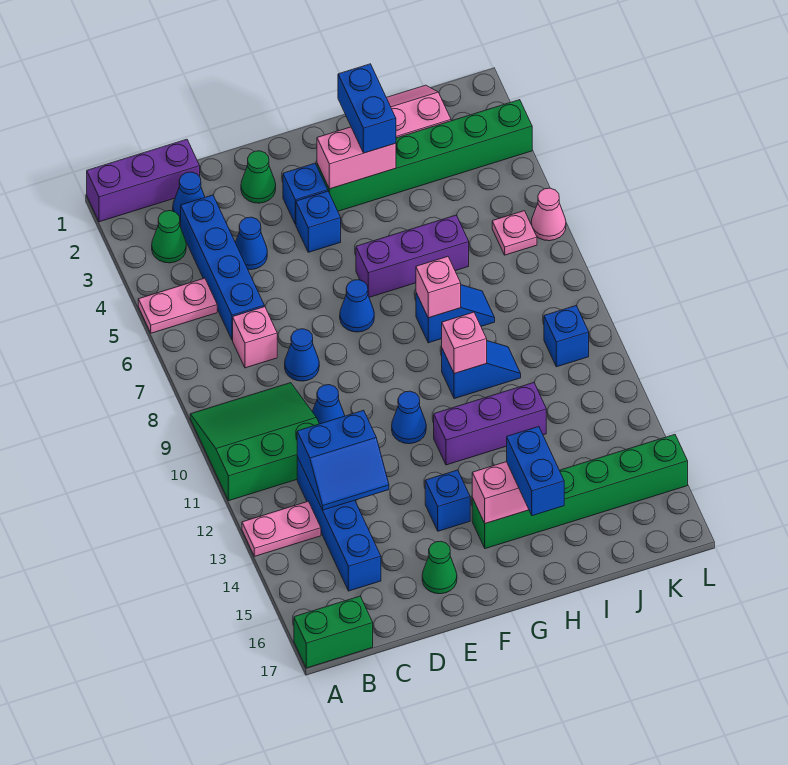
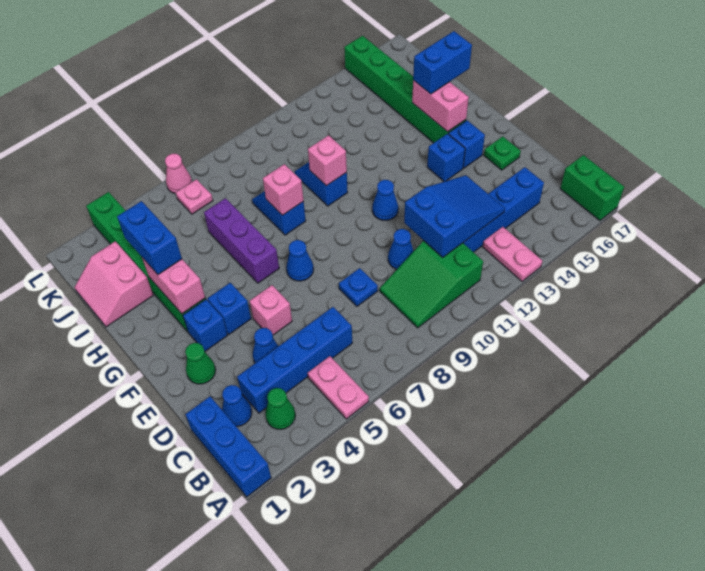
purple brick A1:C1 level 1 -> blue brick A1:C1 level 1
green slope A9:C11 level 1 top 11 -> green slope B9:C11 level 1 top 11
pink brick C7 level 1 -> pink brick E5 level 1
blue slope C12:D13 level 2 top 12 -> blue slope C11:D13 level 2 top 11
blue cone D8 level 1 -> blue plate D8 level 1
green cone E16 level 1 -> green plate E16 level 1
purple brick G12:I12 level 1 -> none
blue brick H2:H3 level 3 -> blue brick H3:I3 level 3
blue brick K10 level 1 -> blue brick F15 level 1

